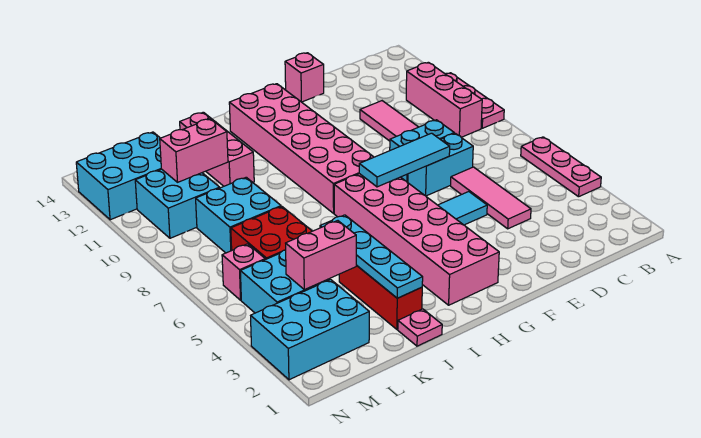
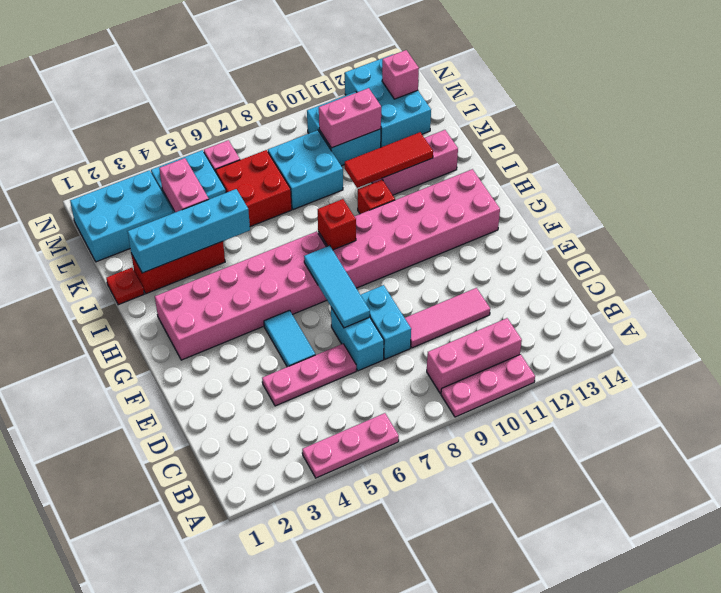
pink tile D4:D6 level 1 -> pink plate D4:D6 level 1
pink brick E14 level 1 -> pink brick M13 level 2
none -> red brick H8 level 2
none -> red brick I10 level 1
pink plate J1 level 1 -> red plate J1 level 1
cyan plate J2:J5 level 2 -> cyan brick J2:J5 level 2
none -> red tile J10:J12 level 2
pink brick K11:L11 level 2 -> pink brick L10:L11 level 2
cyan brick L2:N3 level 1 -> cyan brick L1:M3 level 1

